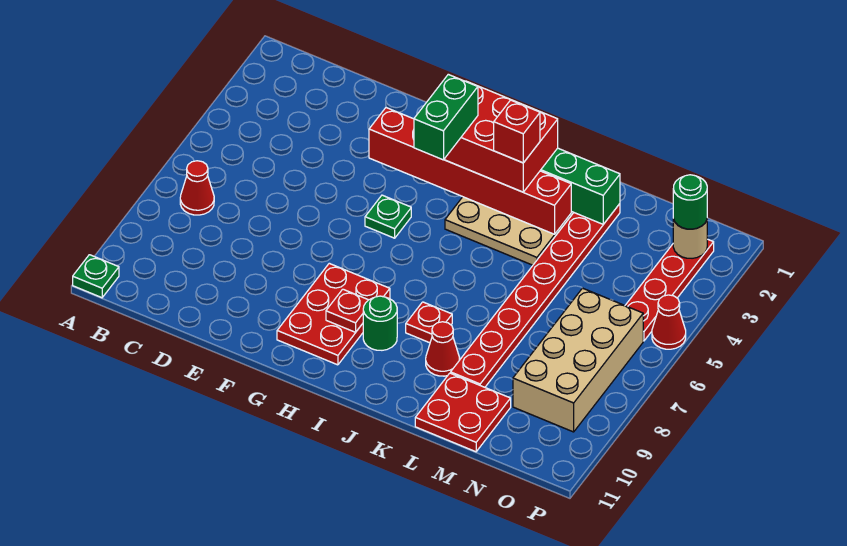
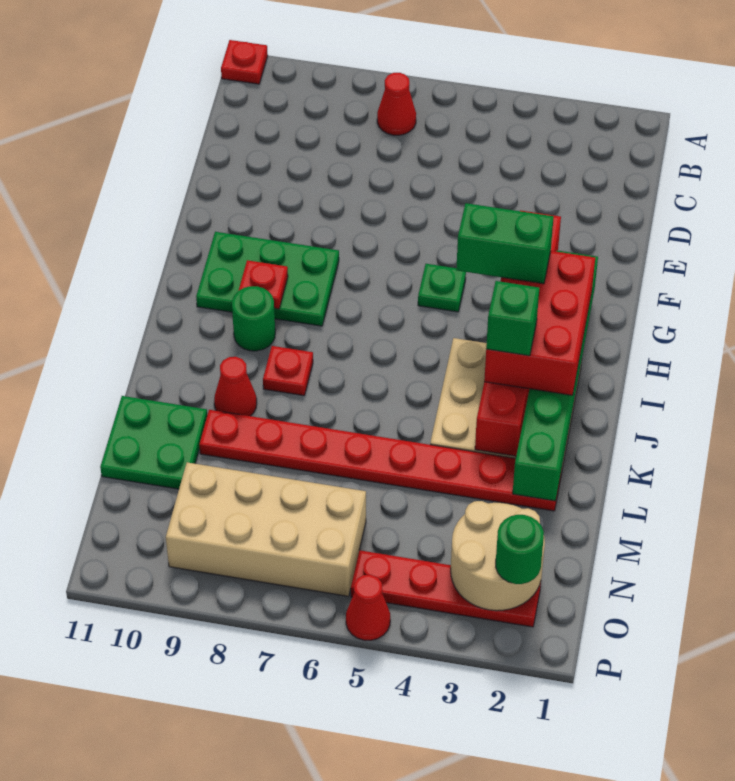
green plate A11 level 1 -> red plate A11 level 1
red plate G8:H10 level 1 -> green plate G8:H10 level 1
red brick J3 level 4 -> green brick J3 level 4
red plate L10:M11 level 1 -> green plate L10:M11 level 1
tan round brick O2 level 2 -> tan round brick N2:O3 level 2

